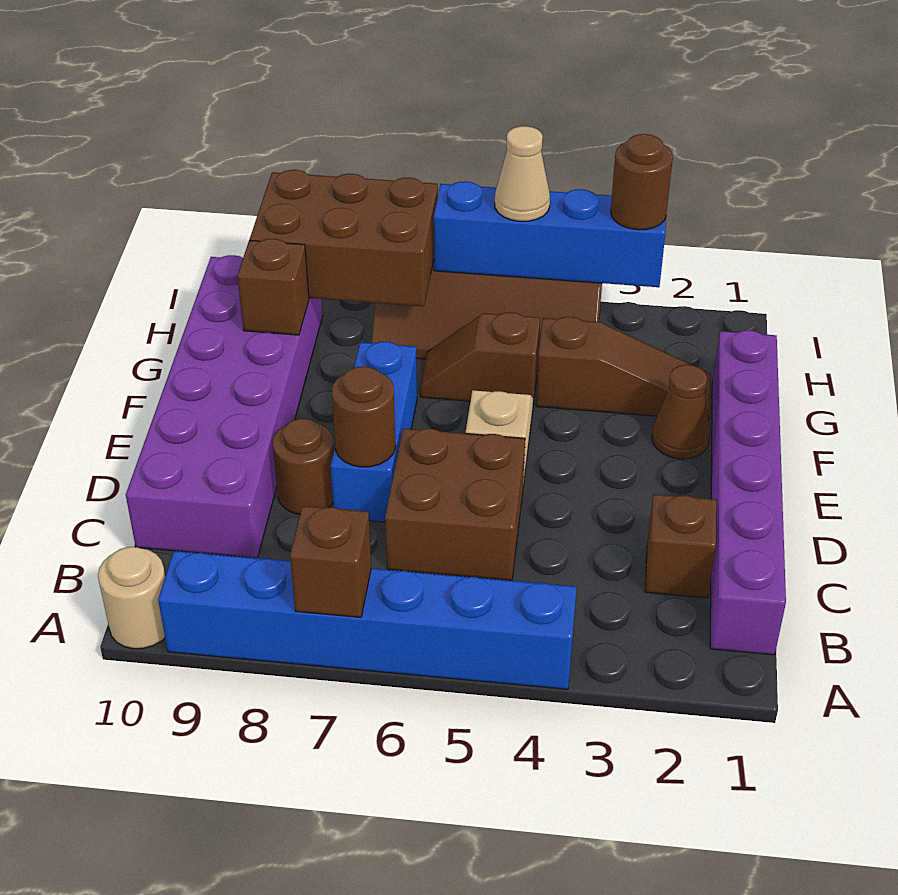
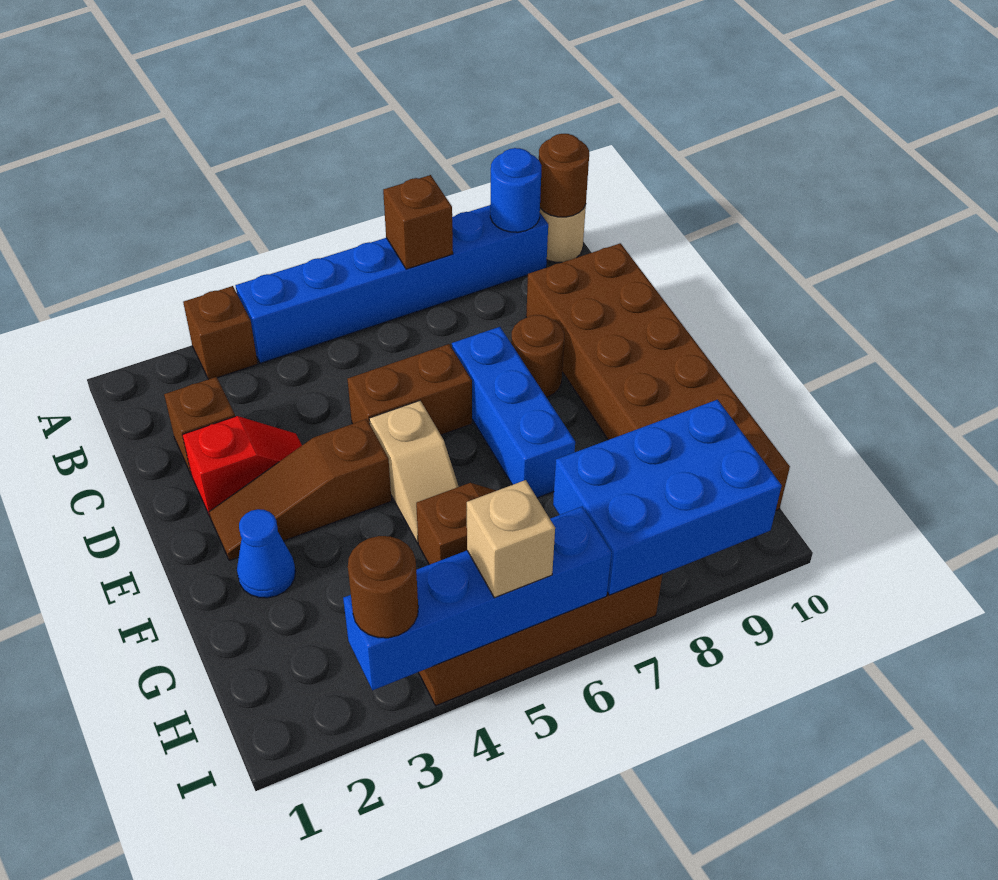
none -> blue round brick A9 level 2
purple brick B1:G1 level 1 -> none
brown brick C5:D6 level 1 -> brown brick D5:D6 level 1
purple brick C9:H10 level 1 -> brown brick C9:H10 level 1
none -> red slope D2:D3 level 1 top 2
brown round brick D7 level 2 -> brown round brick A10 level 2
brown cone F2 level 1 -> blue cone F2 level 1
brown slope G2:G4 level 1 top 4 -> brown slope E2:E4 level 1 top 4
brown brick G9 level 2 -> brown brick A3 level 1
brown brick H7:I9 level 2 -> blue brick H7:I9 level 2
tan cone I5 level 3 -> tan brick I5 level 3

